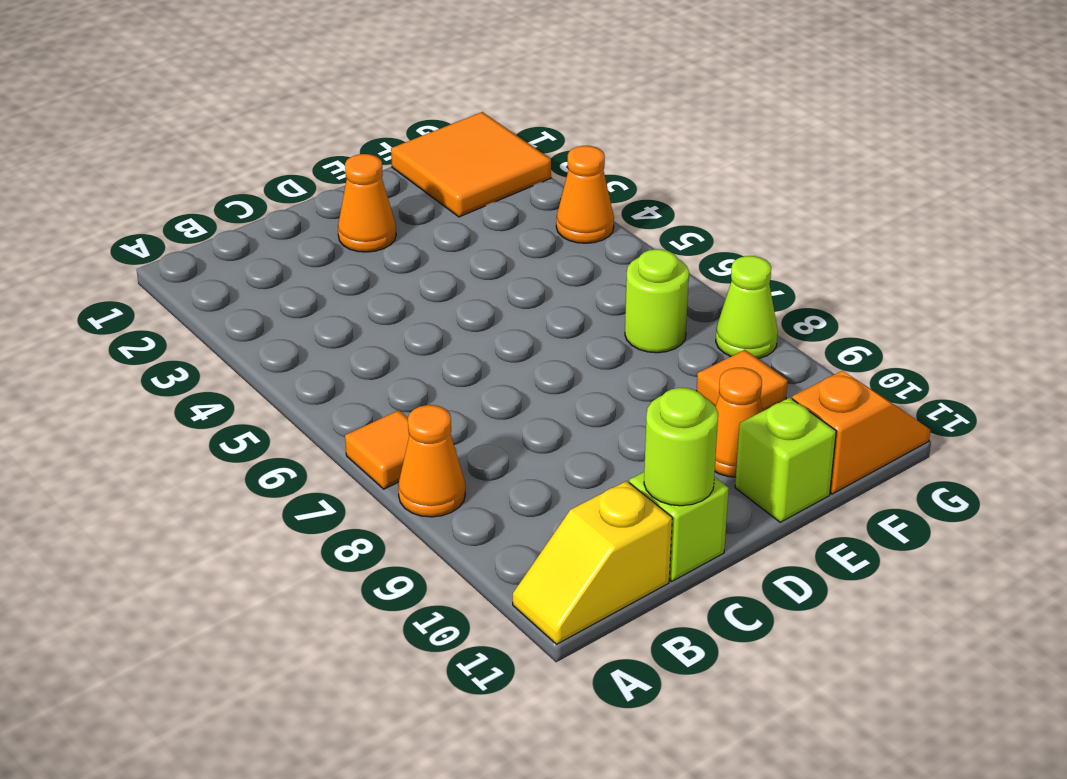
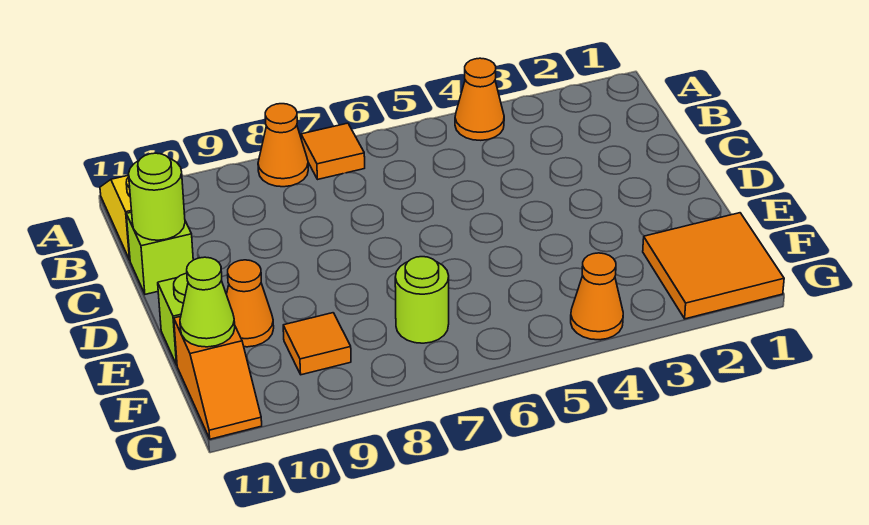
orange cone D2 level 1 -> orange cone A4 level 1
lime cone G8 level 1 -> lime cone F11 level 2

